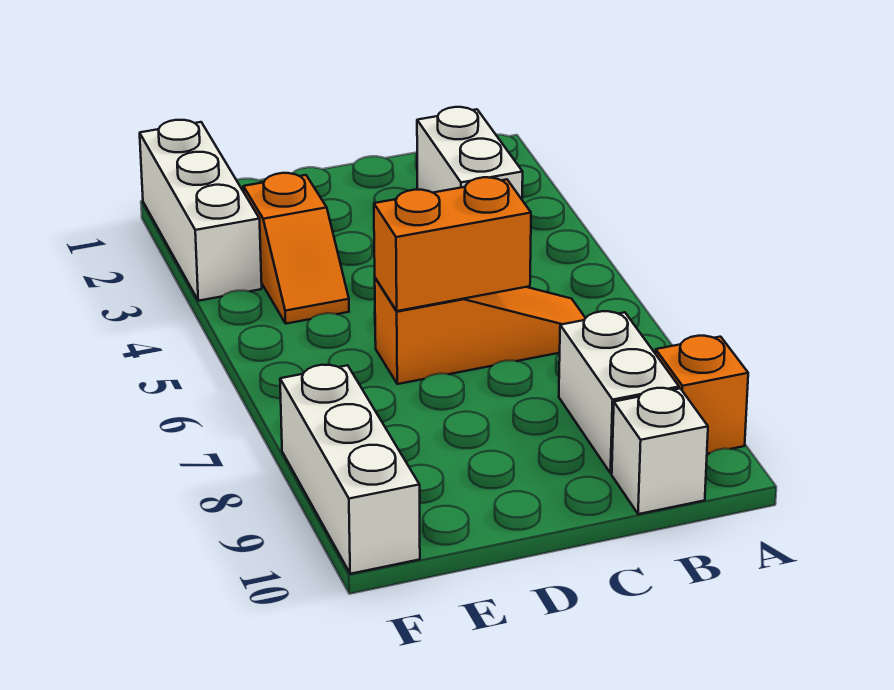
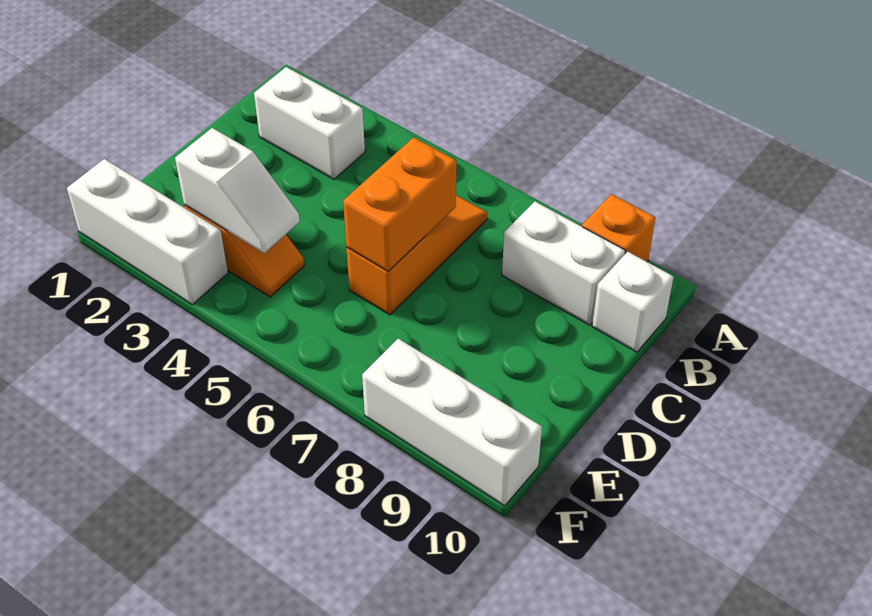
none -> white slope E3:E4 level 2 top 3

